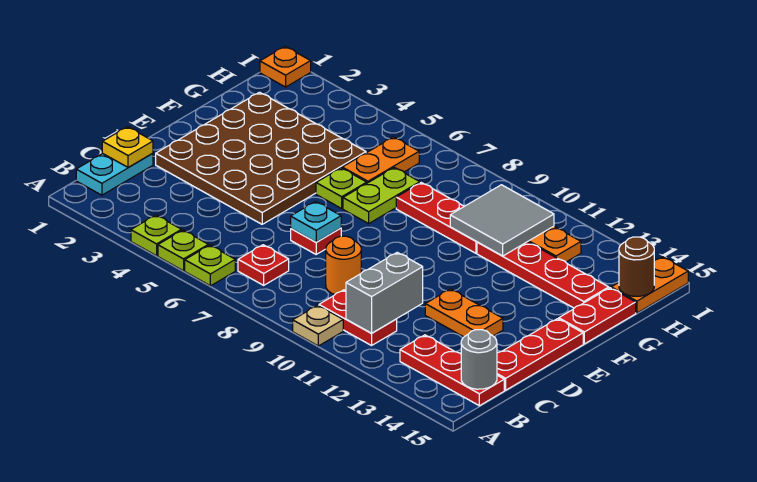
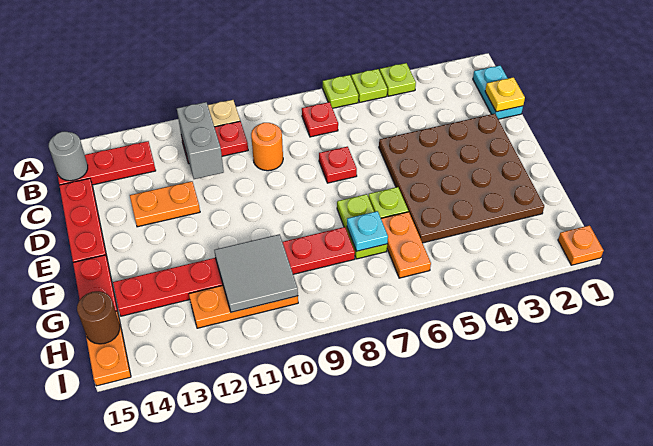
cyan plate D7 level 2 -> cyan plate G7 level 2

